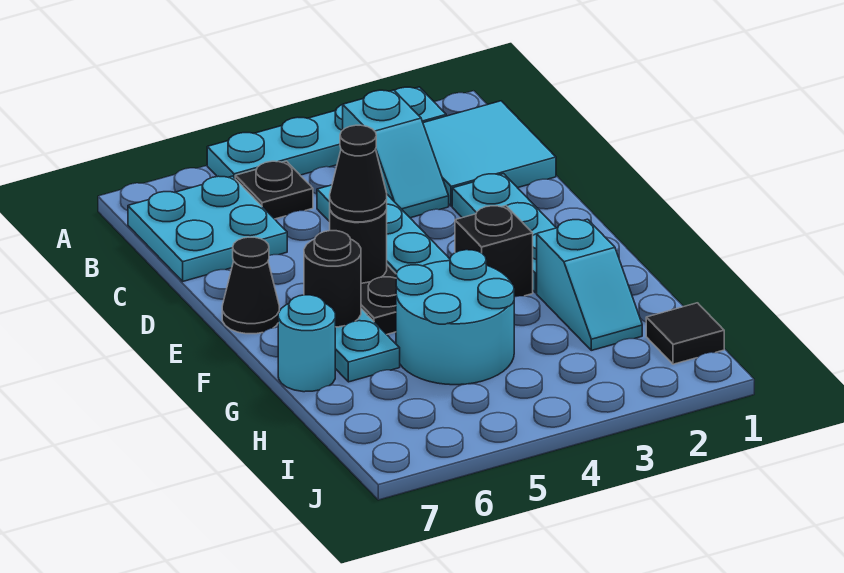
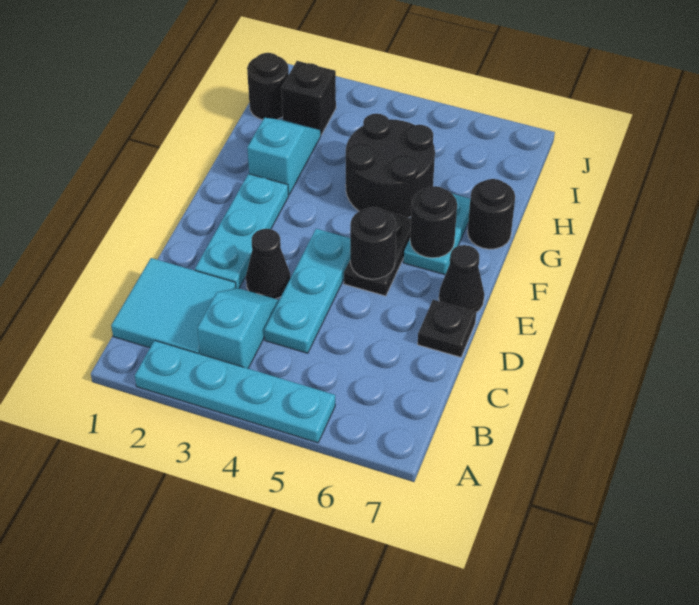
black plate B5 level 1 -> black plate D7 level 1
cyan plate B6:C7 level 1 -> none
black cone E5 level 3 -> black cone D3 level 1
black brick F3 level 1 -> black brick I2 level 1
cyan round brick G4:H5 level 1 -> black round brick G4:H5 level 1
cyan round brick G7 level 1 -> black round brick G7 level 1
black tile I1 level 1 -> black round brick I1 level 1

